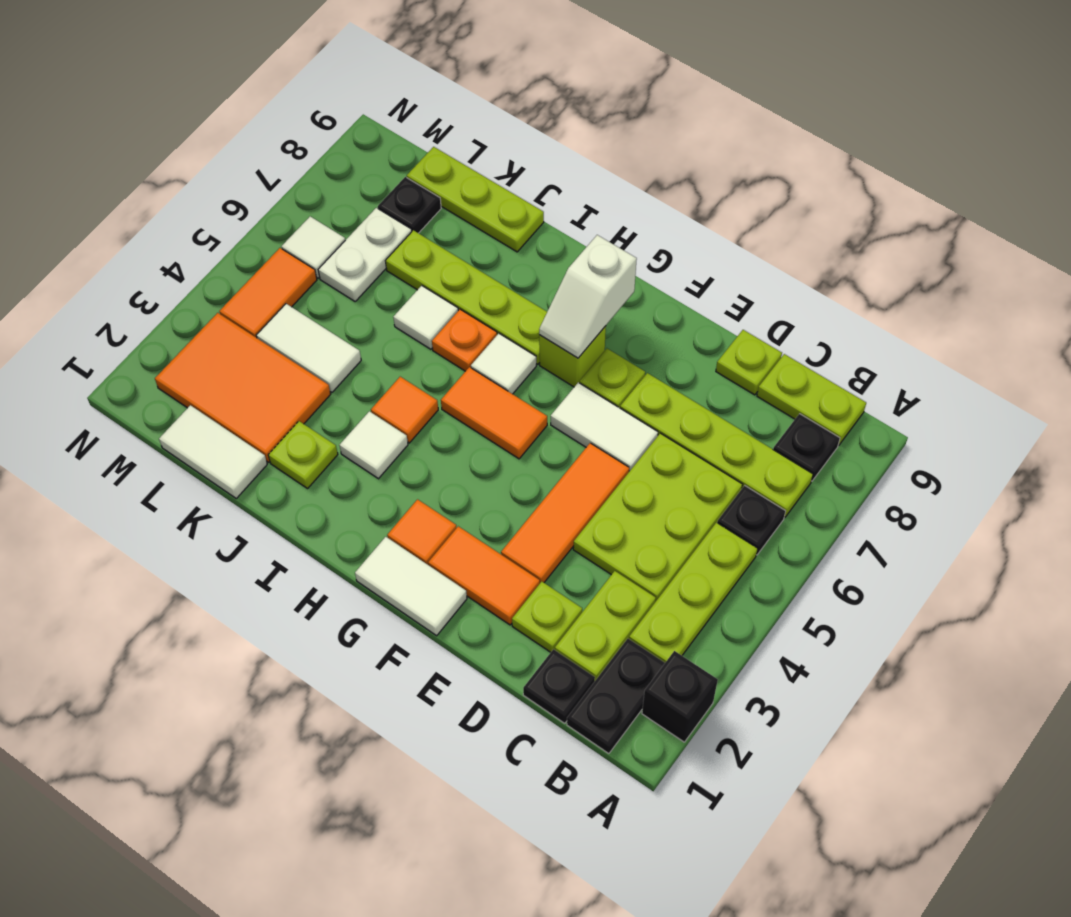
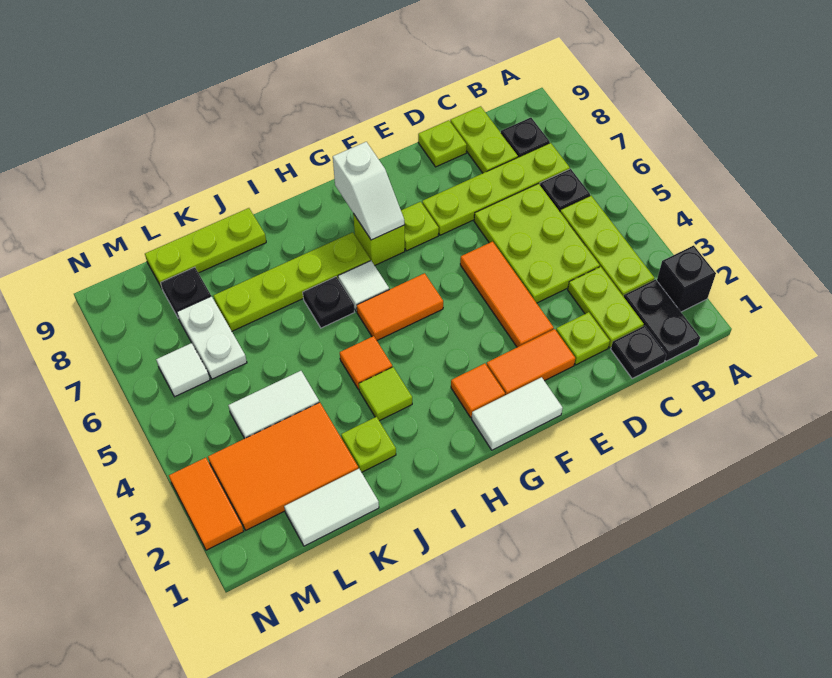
lime plate B9:C9 level 1 -> lime plate C8:C9 level 1
white tile E6:F6 level 1 -> none
white tile I3 level 1 -> lime tile I3 level 1
orange plate I6 level 1 -> black plate I6 level 1
white tile J6 level 1 -> none
orange tile M4:M5 level 1 -> orange tile N2:N3 level 1

